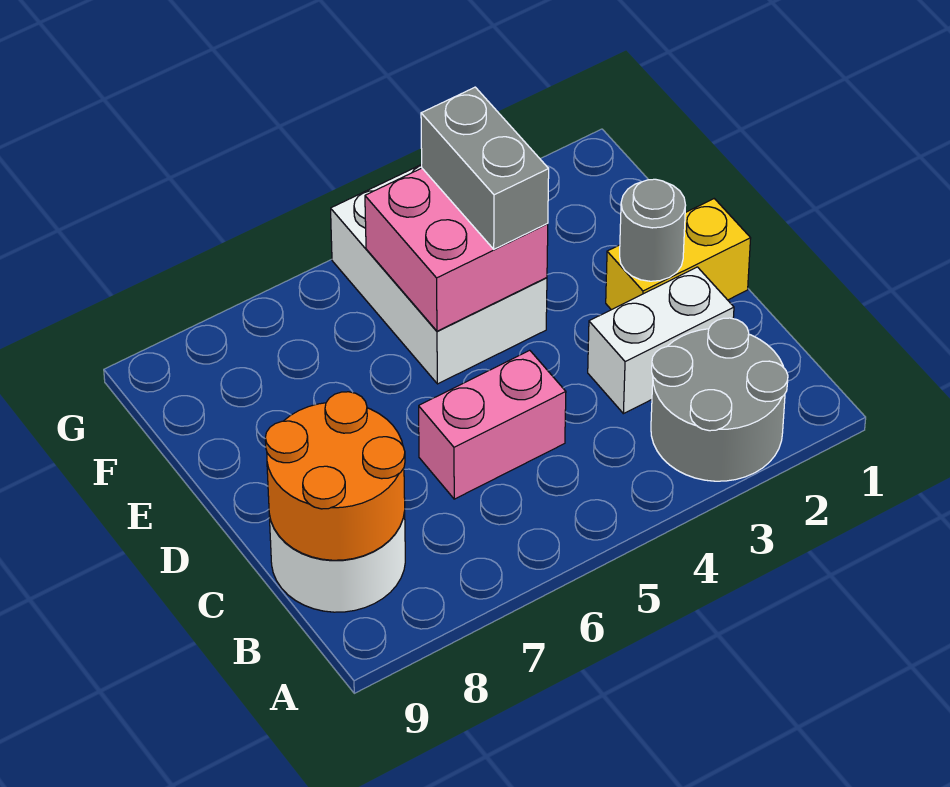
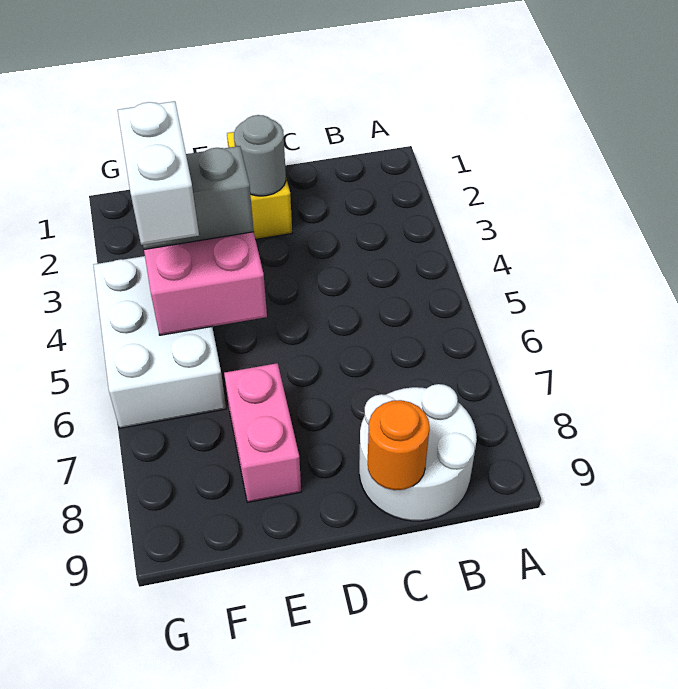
grey round brick A2:B3 level 1 -> none
orange round brick B8:C9 level 2 -> orange round brick C9 level 2
white brick C2:C3 level 1 -> white brick F4:F5 level 4
pink brick C5:C6 level 1 -> pink brick E7:E8 level 1
white brick E4:G5 level 1 -> white brick F4:G6 level 1

